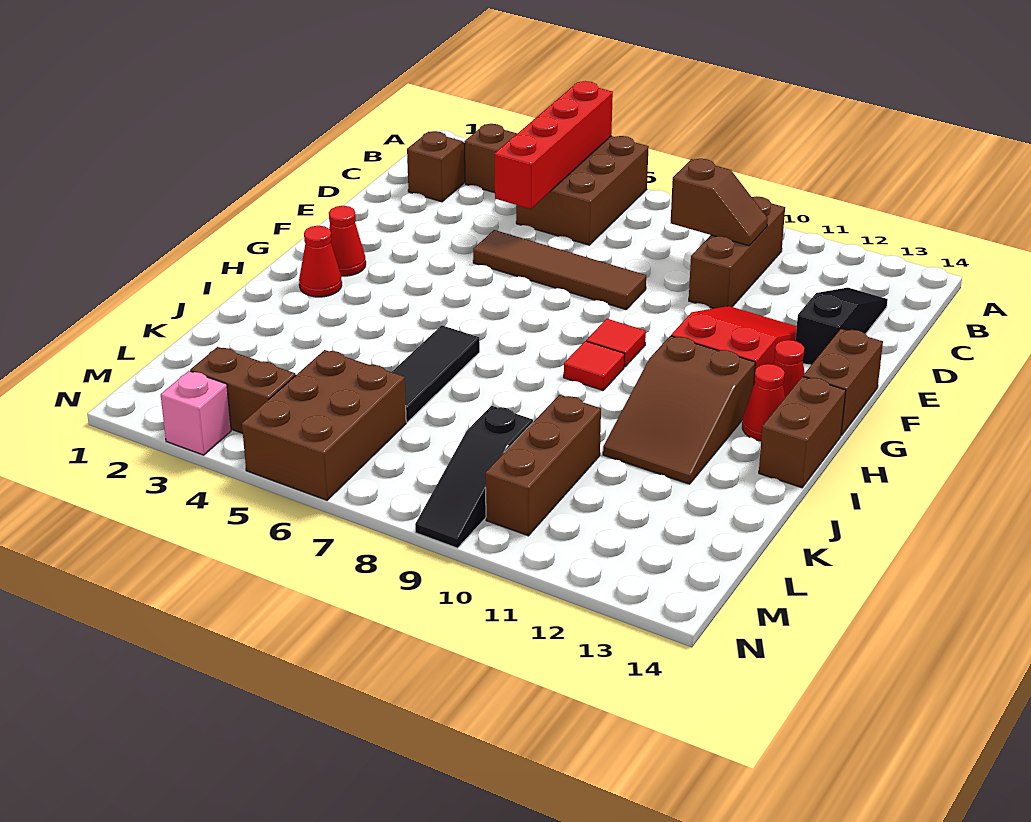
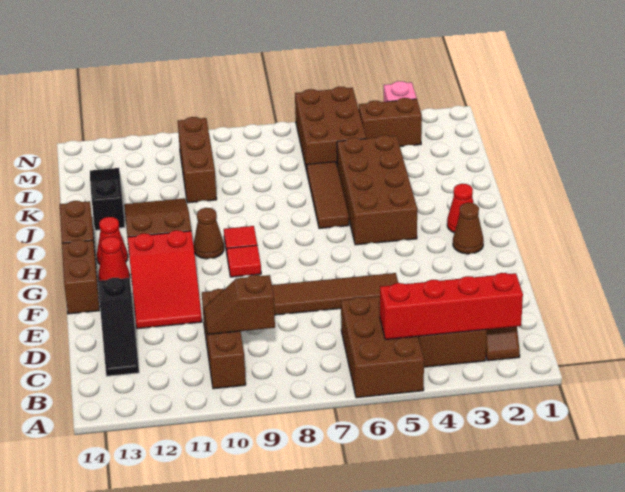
red brick A5:D5 level 2 -> red brick B2:B5 level 2
red cone G2 level 1 -> brown cone G2 level 1
none -> brown brick H4:K5 level 1
none -> brown cone H10 level 1
black tile I6:K6 level 1 -> brown tile I6:K6 level 1
black slope L9:N9 level 1 top L -> black slope J13:L13 level 1 top J

